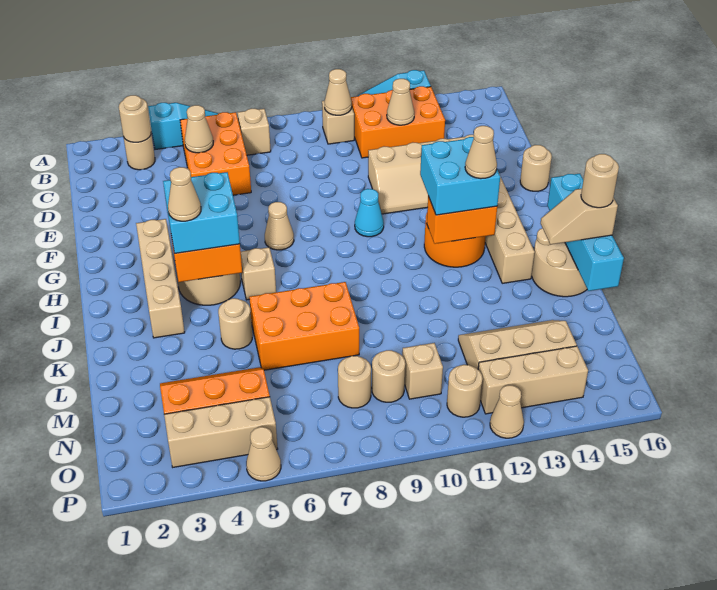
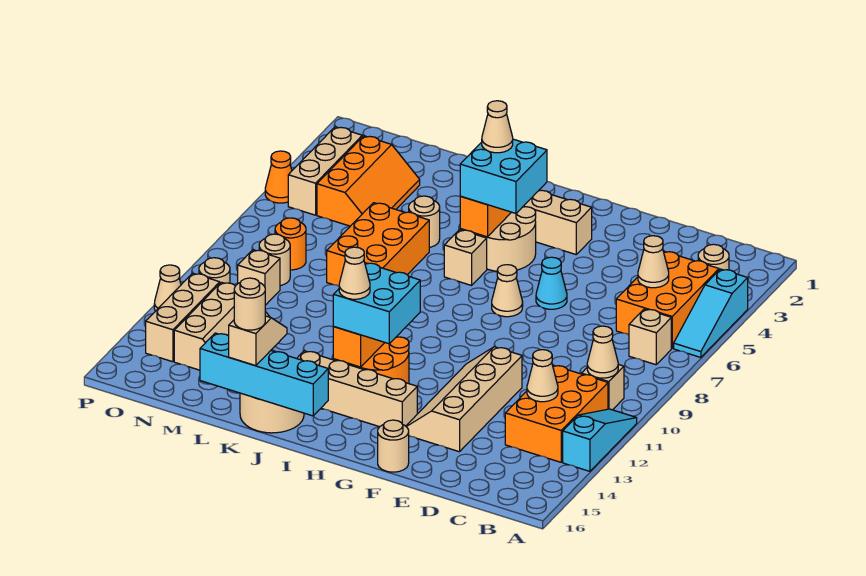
tan round brick B3 level 2 -> none
orange brick B5:D6 level 1 -> orange brick B4:C6 level 1
cyan cone G10 level 1 -> cyan cone F6 level 1
tan round brick N8 level 1 -> orange round brick N8 level 1
tan cone P5 level 1 -> orange cone P5 level 1

